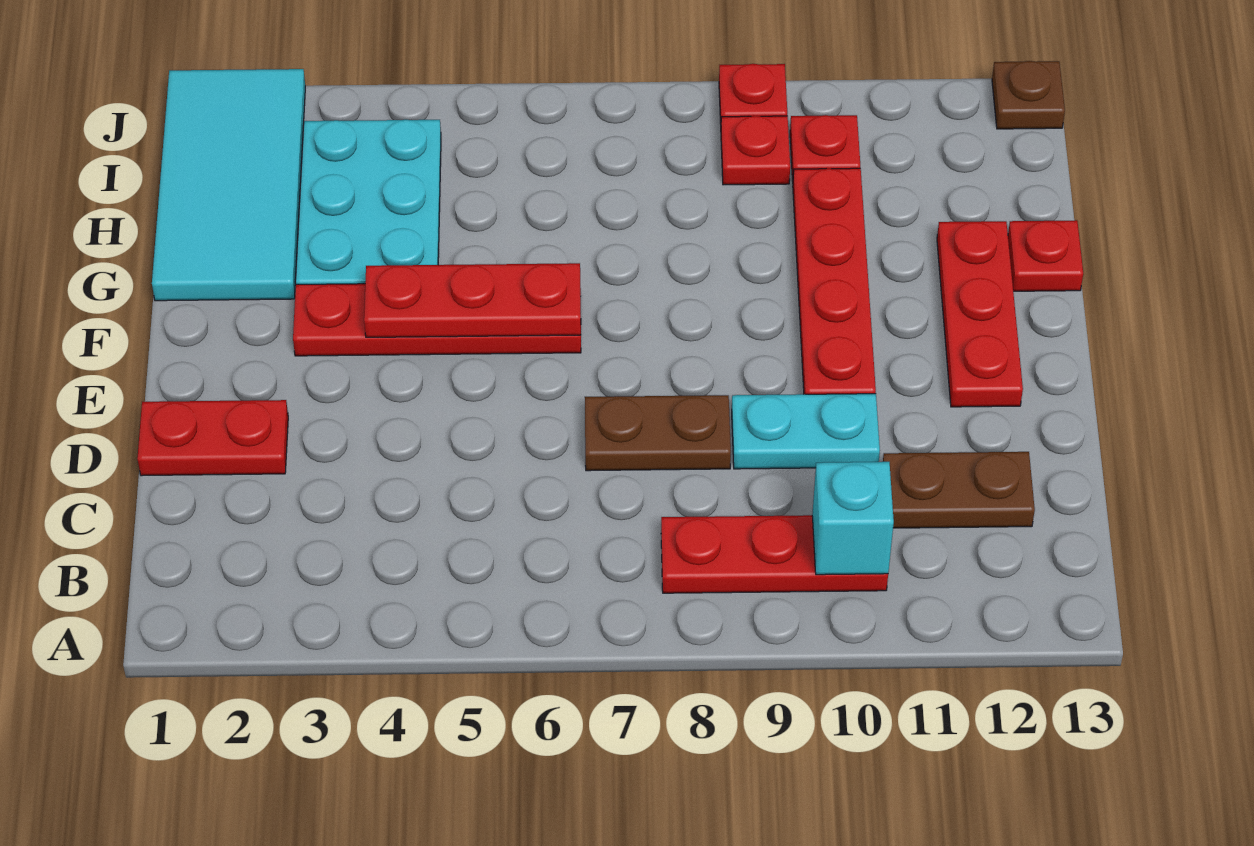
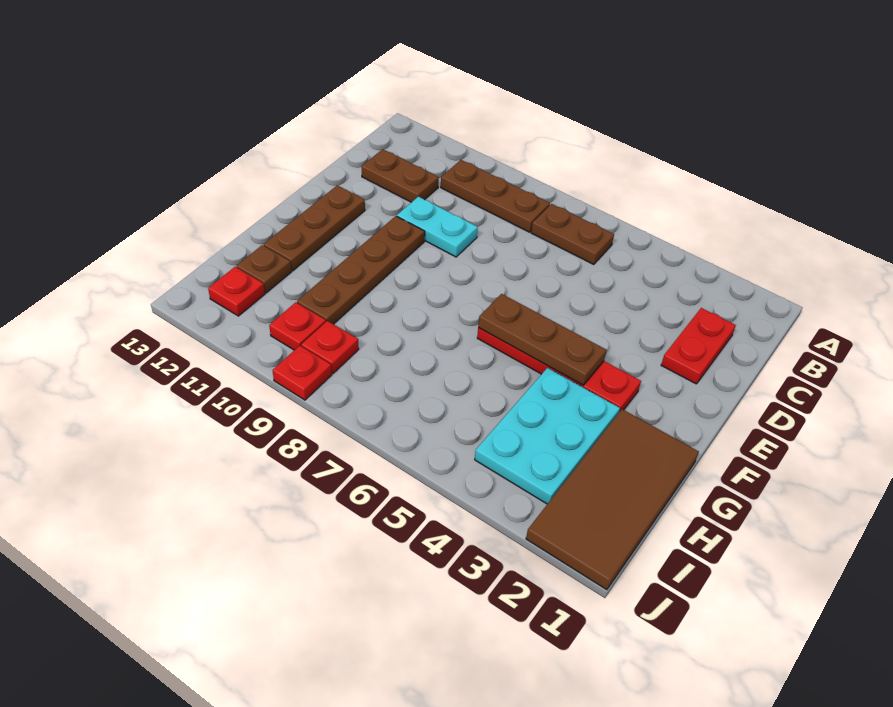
red plate B8:B10 level 1 -> brown plate B8:B10 level 1
cyan brick B10 level 2 -> none
red plate D1:D2 level 1 -> red plate C2:D2 level 1
brown plate D7:D8 level 1 -> brown plate B6:B7 level 1
red plate E10:H10 level 1 -> brown plate E10:H10 level 1
red plate E12:G12 level 1 -> brown plate E12:G12 level 1
red plate F4:F6 level 2 -> brown plate F4:F6 level 2
cyan tile G1:J2 level 1 -> brown tile G1:J2 level 1
red plate G13 level 1 -> red plate I12 level 1
brown plate J13 level 1 -> brown plate H12 level 1

